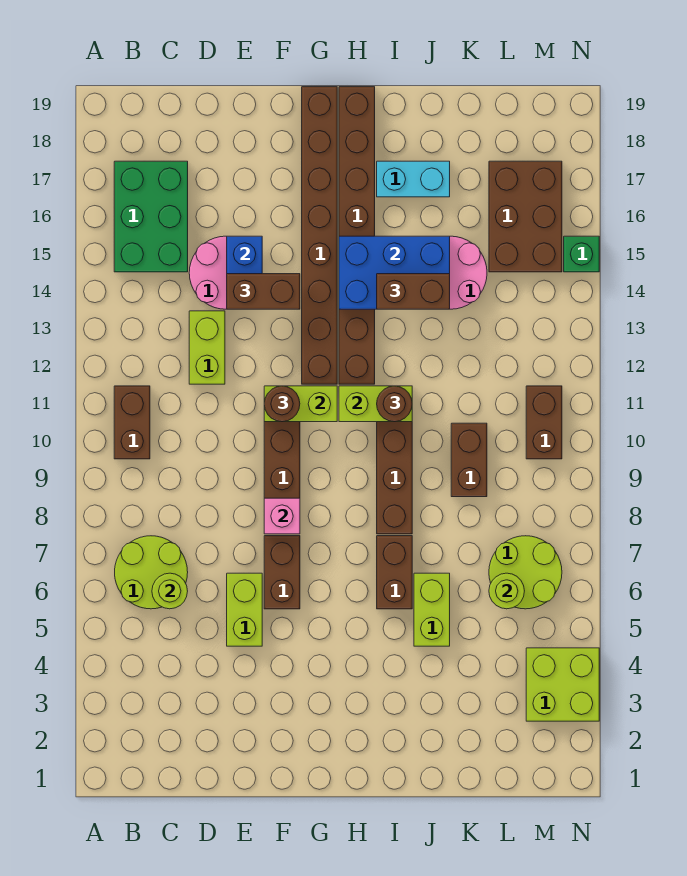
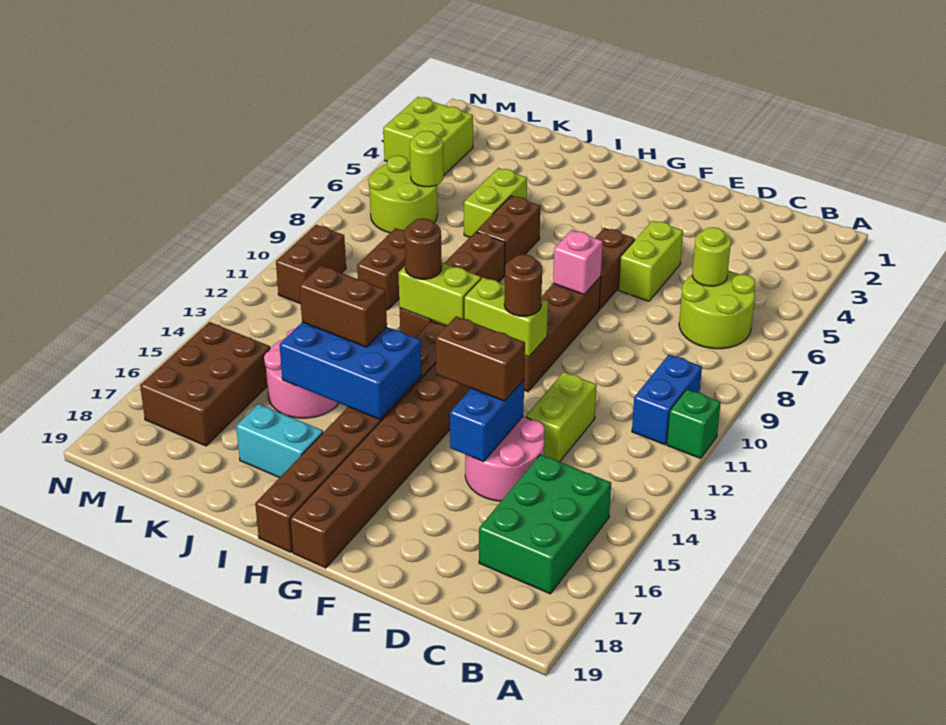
brown brick B10:B11 level 1 -> blue brick B10:B11 level 1
green brick N15 level 1 -> green brick A11 level 1

